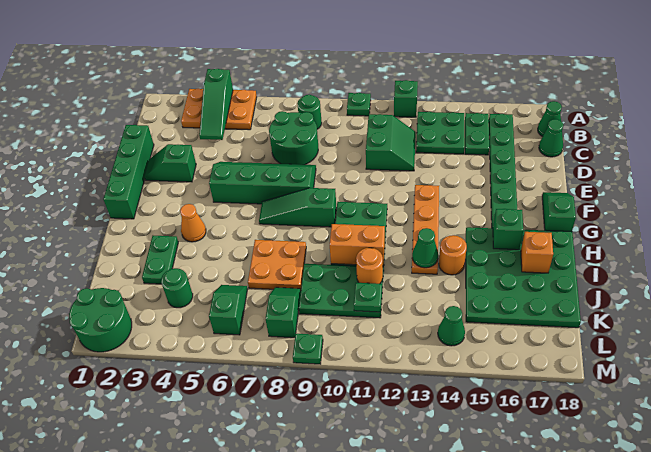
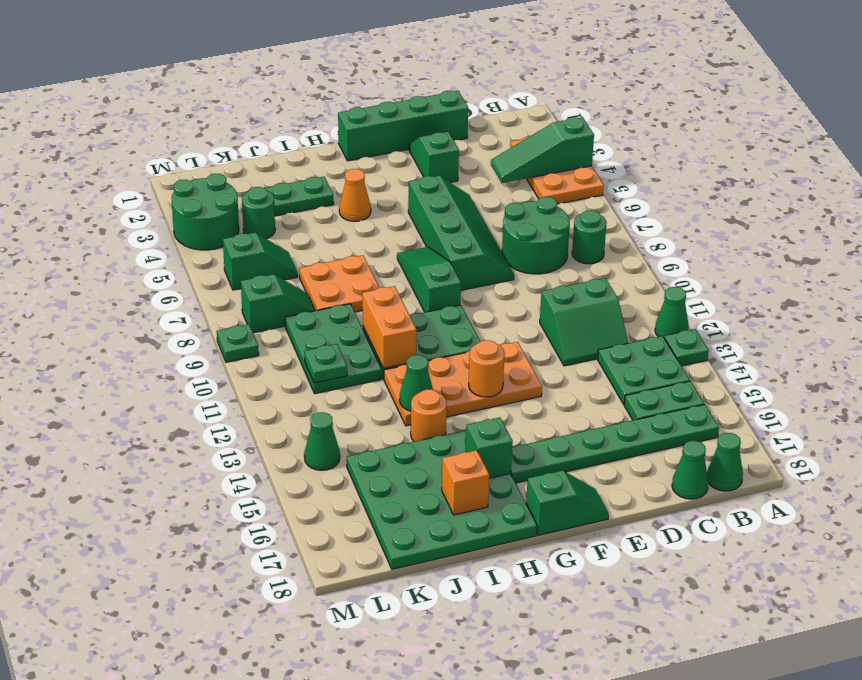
green plate A10 level 1 -> green plate A13 level 1
green brick A12 level 1 -> green cone A12 level 1
orange plate F13:I13 level 1 -> orange plate F12:I13 level 1
orange round brick J11 level 2 -> orange round brick G13 level 2
green round brick L1:M2 level 1 -> green round brick L3:M4 level 1

